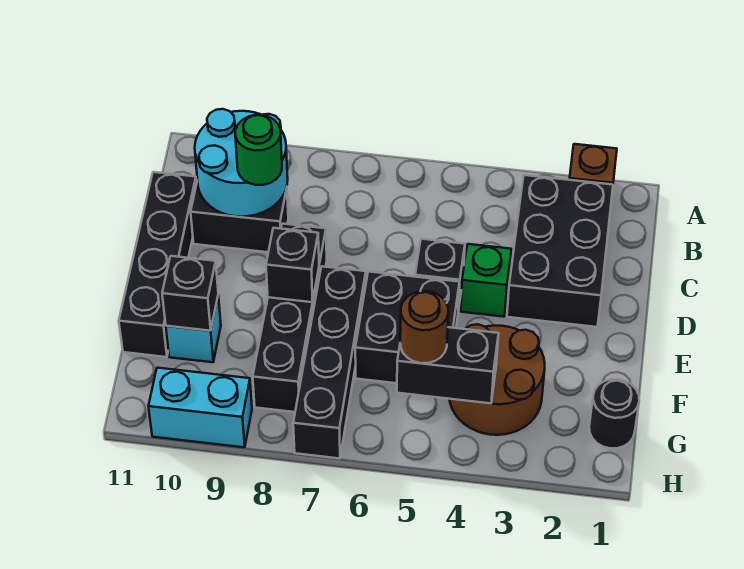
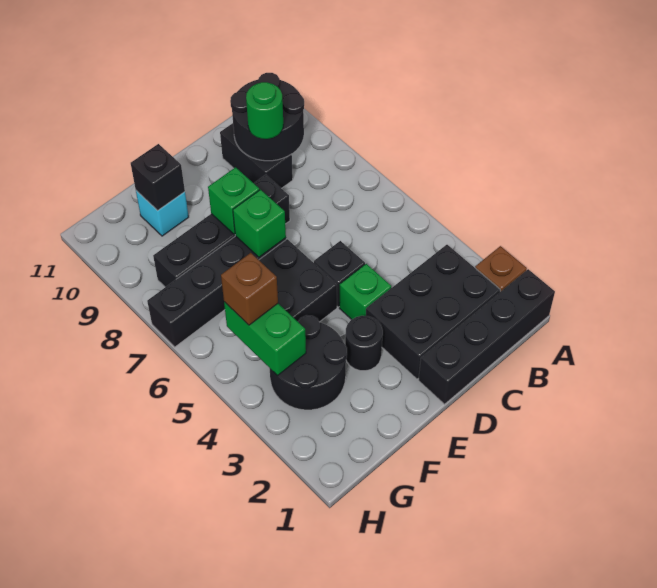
cyan round brick B9:C10 level 2 -> black round brick B9:C10 level 2
black brick C11:F11 level 1 -> black brick A1:D1 level 1
none -> green brick E7 level 2
black brick E8 level 2 -> green brick E8 level 2
brown round brick F3:G4 level 1 -> black round brick F3:G4 level 1
black round brick G1 level 1 -> black round brick E3 level 1
black brick G4:G5 level 2 -> green brick G4:G5 level 2
brown round brick G5 level 3 -> brown brick G5 level 3
cyan brick H9:H10 level 1 -> none

